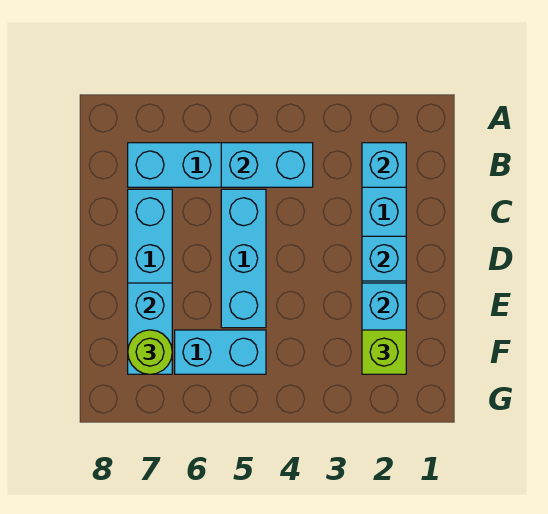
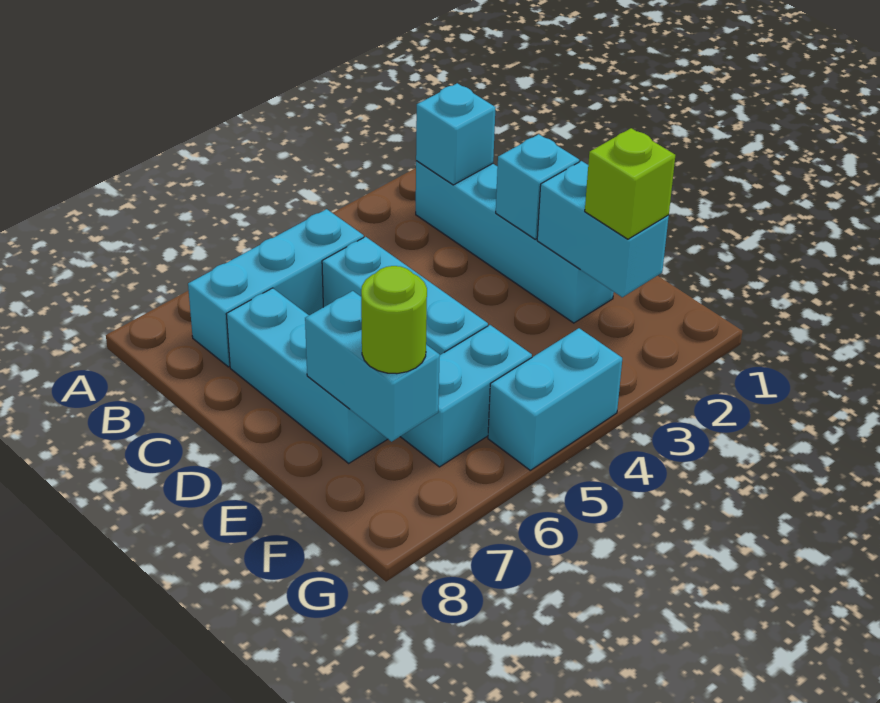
cyan brick B4:B5 level 2 -> cyan brick G4:G5 level 1

